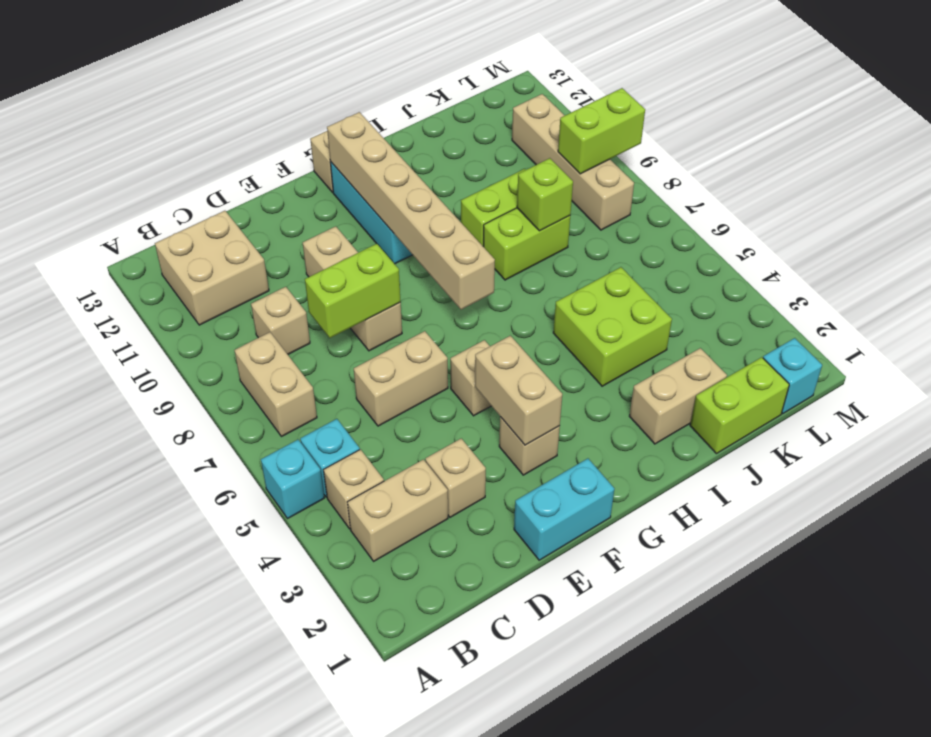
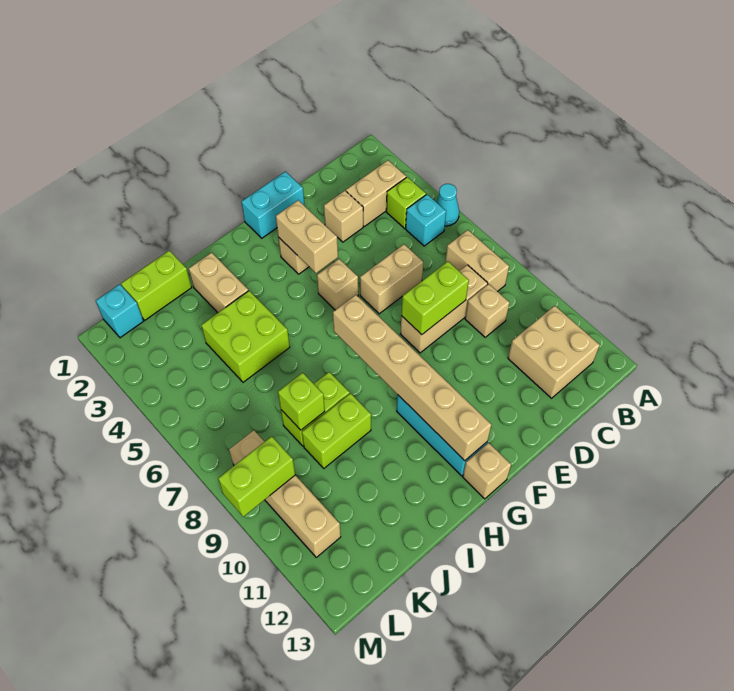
cyan brick A5 level 1 -> cyan cone A5 level 1
tan brick B4 level 1 -> lime brick B4 level 1
tan brick E8:E10 level 1 -> tan brick C8:E8 level 1
tan brick I2:J2 level 1 -> tan brick I2:I3 level 1

